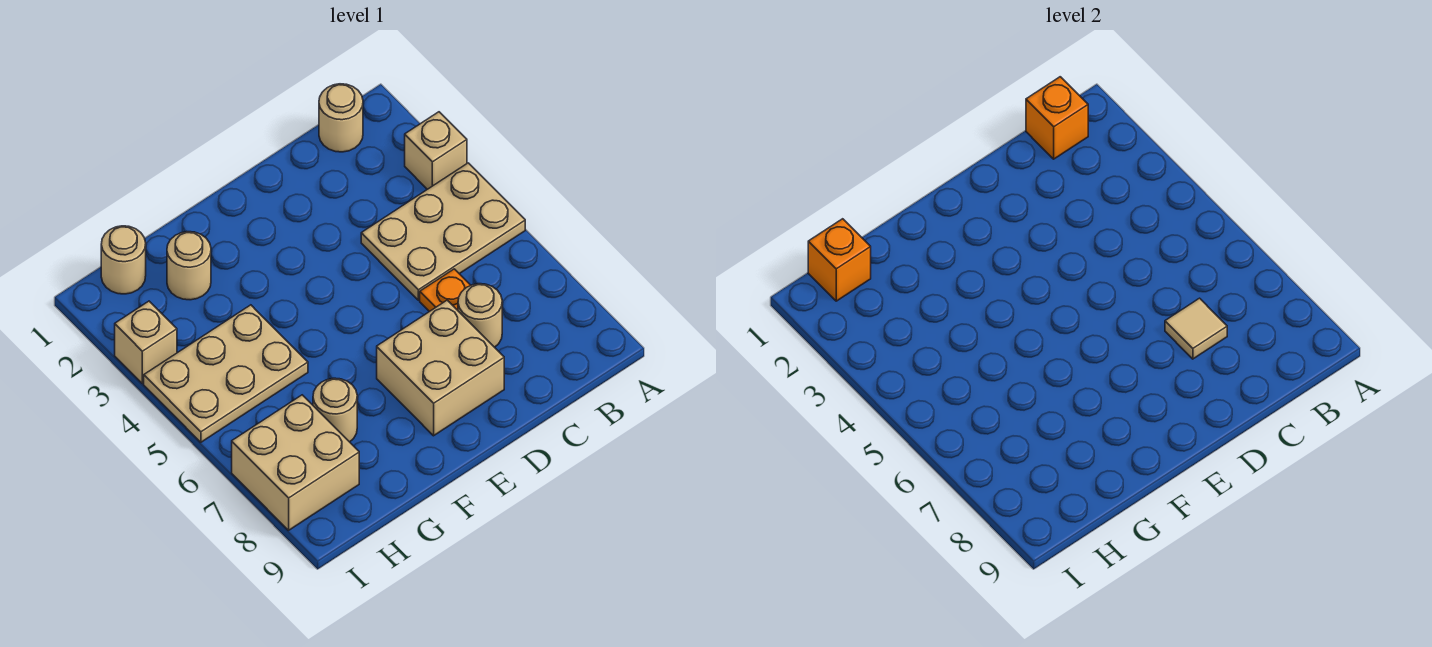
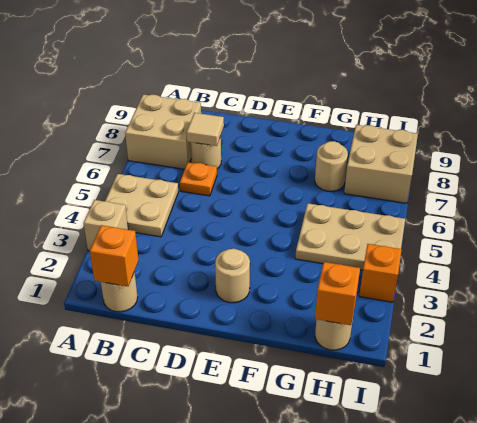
tan plate A4:C5 level 1 -> tan plate A4:B5 level 1
tan brick D7:E8 level 1 -> tan brick A7:B8 level 1
tan round brick G2 level 1 -> tan round brick E2 level 1
tan brick I3 level 1 -> orange brick I3 level 1

